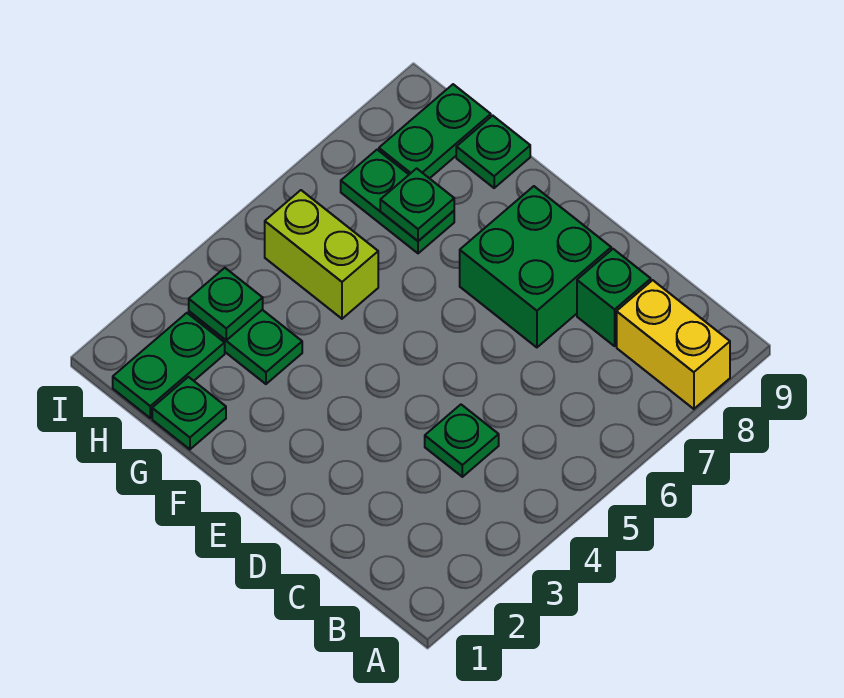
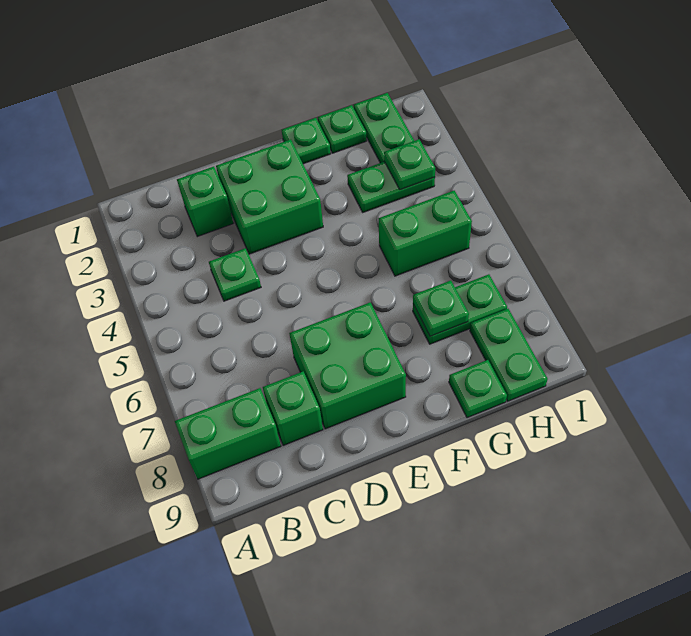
yellow brick A8:B8 level 1 -> green brick A8:B8 level 1
none -> green brick C2 level 1
none -> green brick D2:E3 level 1
none -> green plate F1 level 1
lime brick G5:H5 level 1 -> green brick G5:H5 level 1

